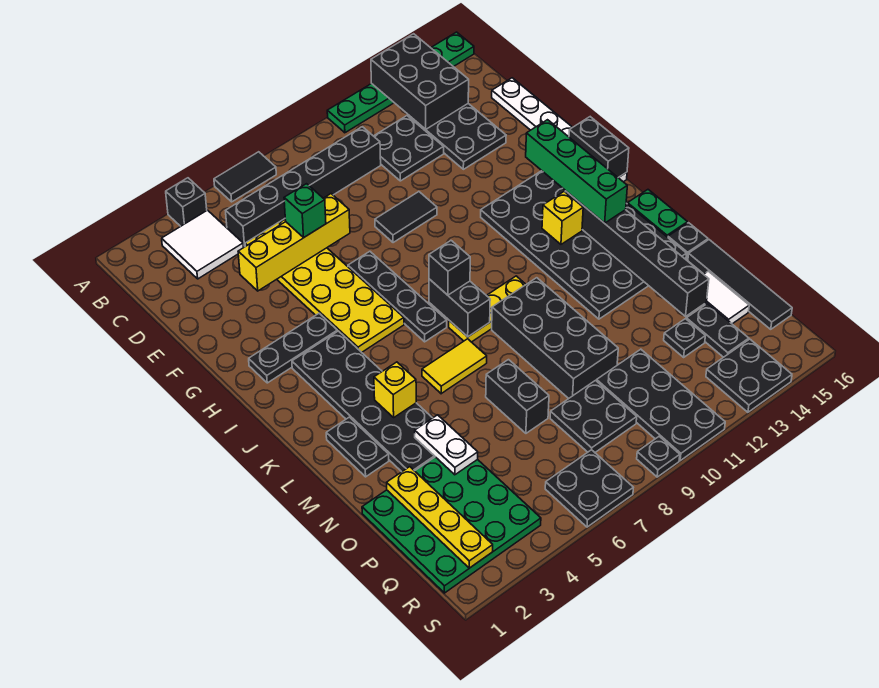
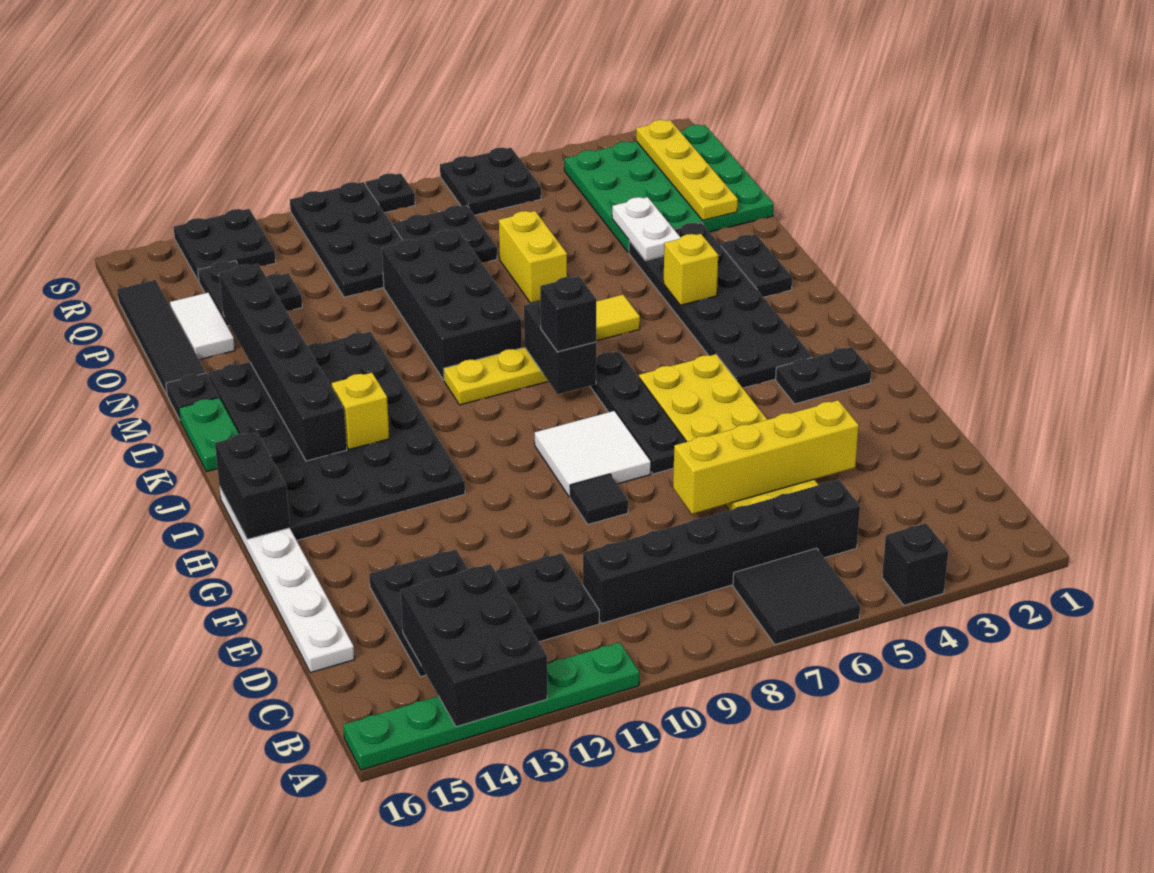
black tile A6:A7 level 1 -> black tile A6:B7 level 1
white tile B3:C4 level 1 -> white tile G8:H9 level 1
green brick E6 level 3 -> none
black tile F9:F10 level 1 -> black tile F9 level 1
black plate H2:H4 level 1 -> black plate H2:H3 level 1
green brick H14:K14 level 3 -> none
black brick N7:O7 level 1 -> yellow brick N7:O7 level 1

